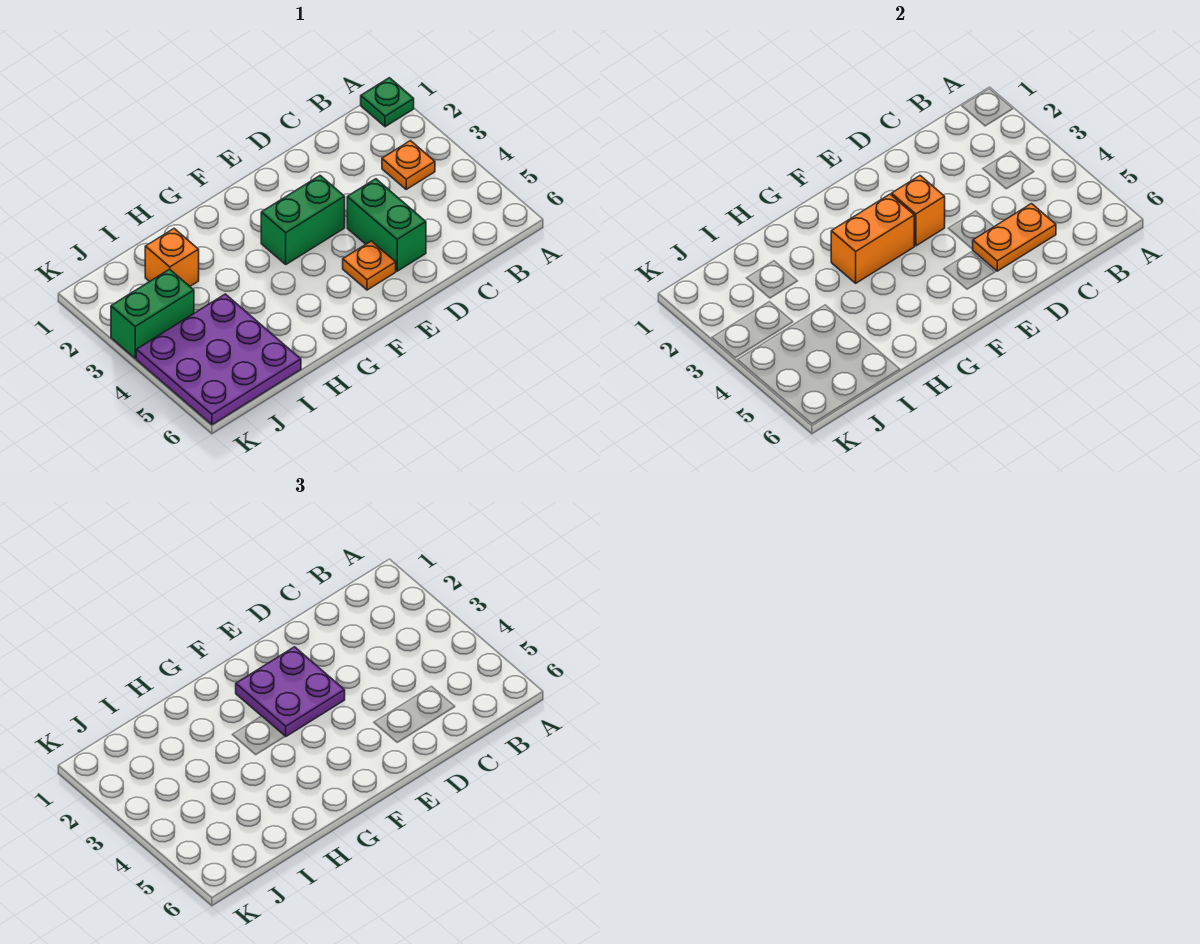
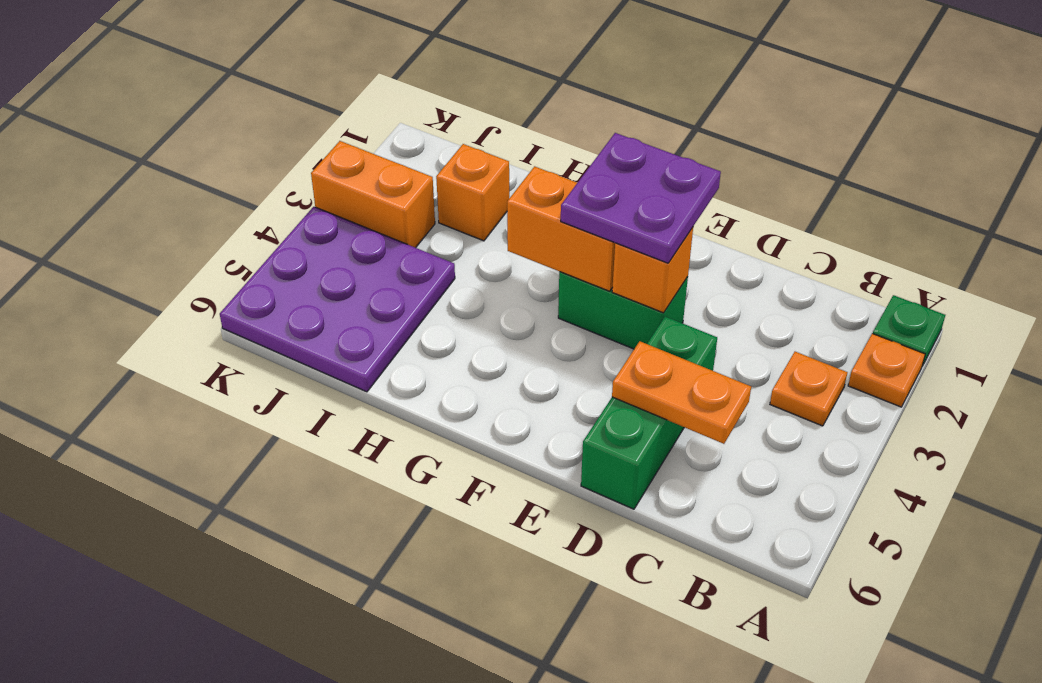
green brick D4:D5 level 1 -> green brick D4:D6 level 1
orange plate E5 level 1 -> orange plate A2 level 1
green brick J3:K3 level 1 -> orange brick J3:K3 level 1

